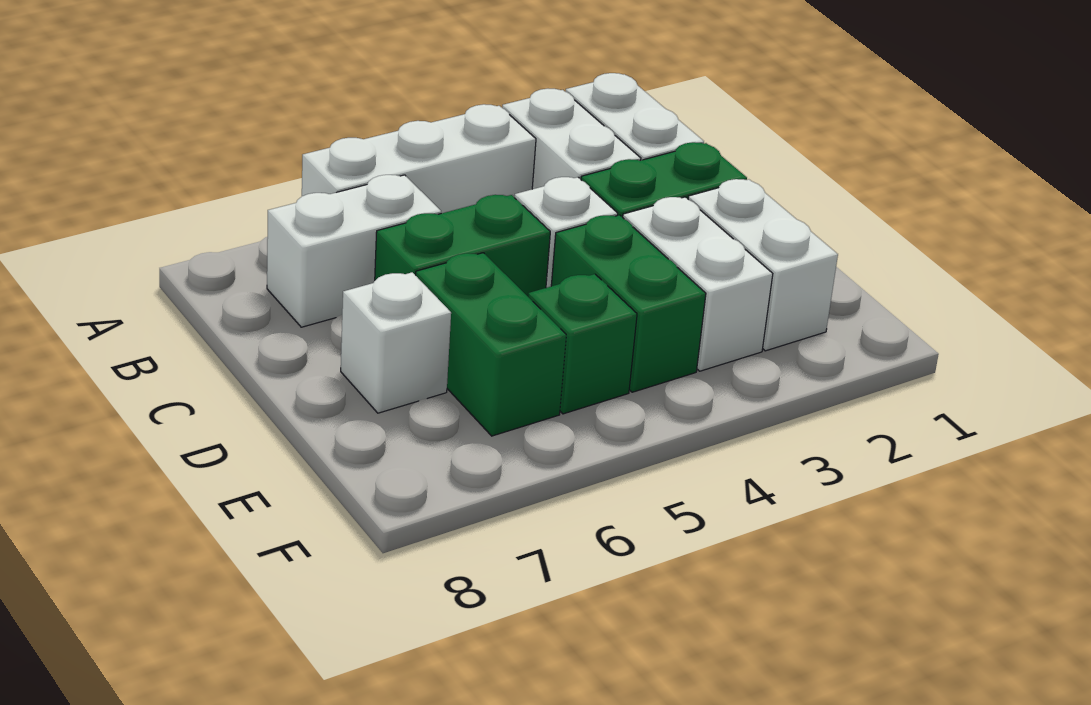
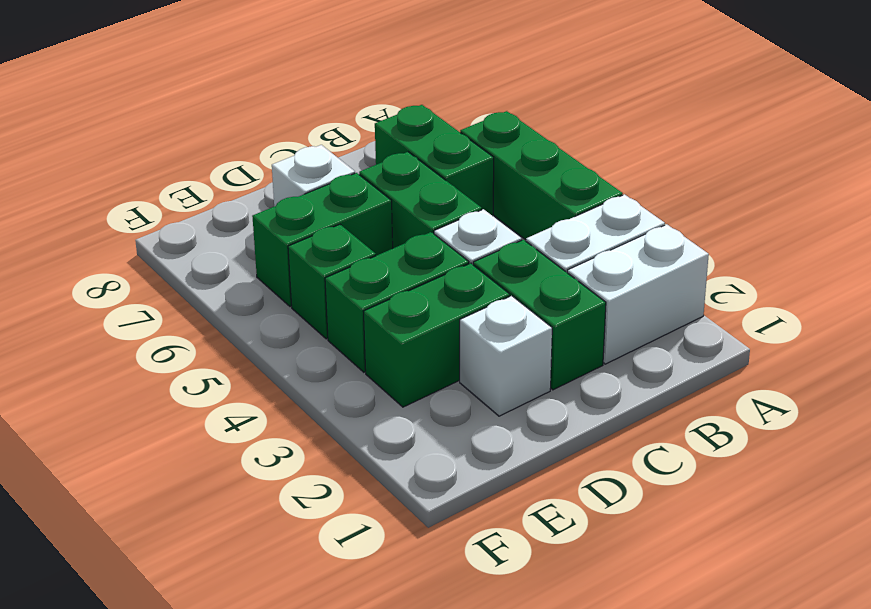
white brick A4:A6 level 1 -> green brick A4:A6 level 1
white brick B6:B7 level 1 -> green brick B6:B7 level 1
white brick D2:E2 level 1 -> white brick D2 level 1
white brick D3:E3 level 1 -> green brick D3:E3 level 1

